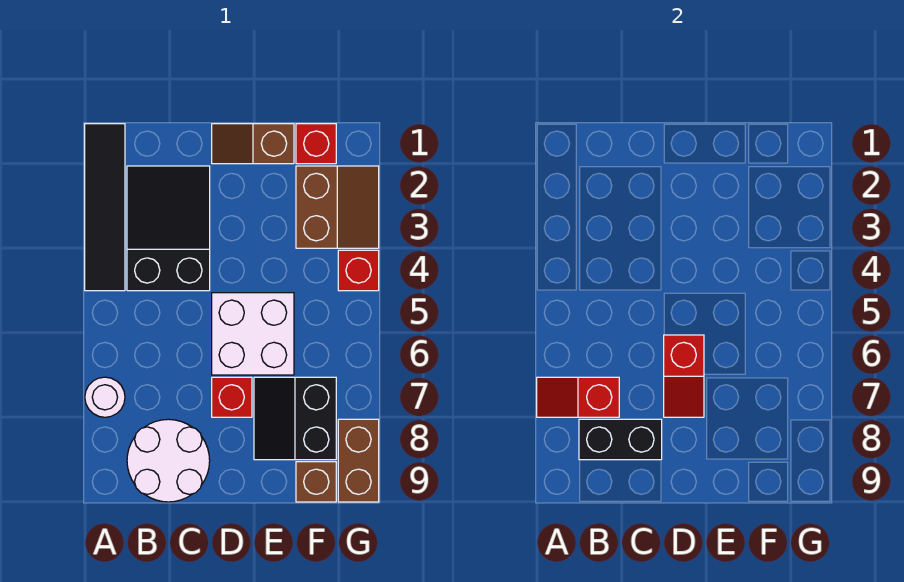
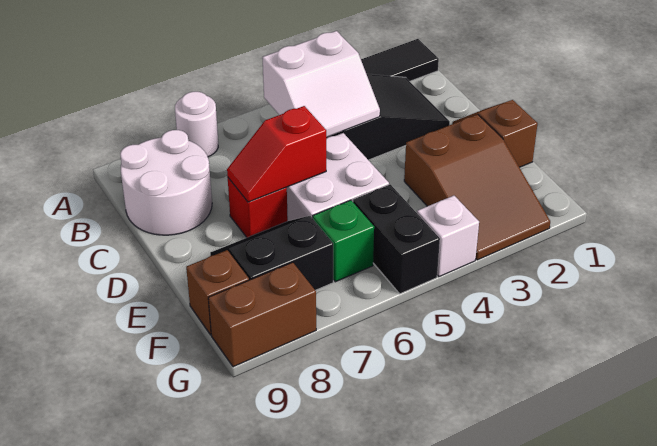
red slope A7:B7 level 2 top B -> none
none -> white slope B4:C5 level 2 top B
black brick B8:C8 level 2 -> black brick F5:G5 level 1
red brick F1 level 1 -> none
brown slope F2:G3 level 1 top F -> brown slope E2:G3 level 1 top E
none -> green brick F6 level 1
red brick G4 level 1 -> white brick G4 level 1

